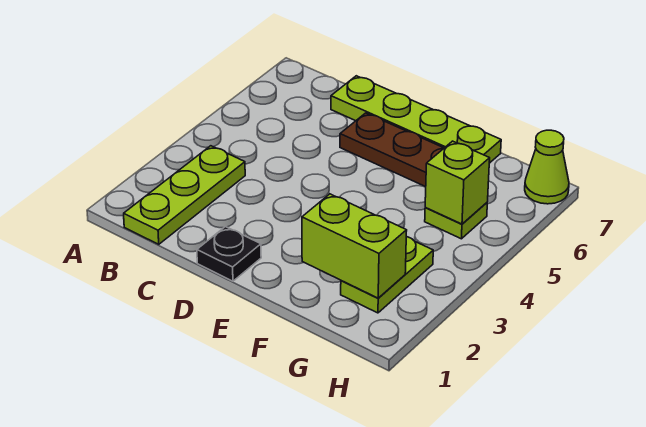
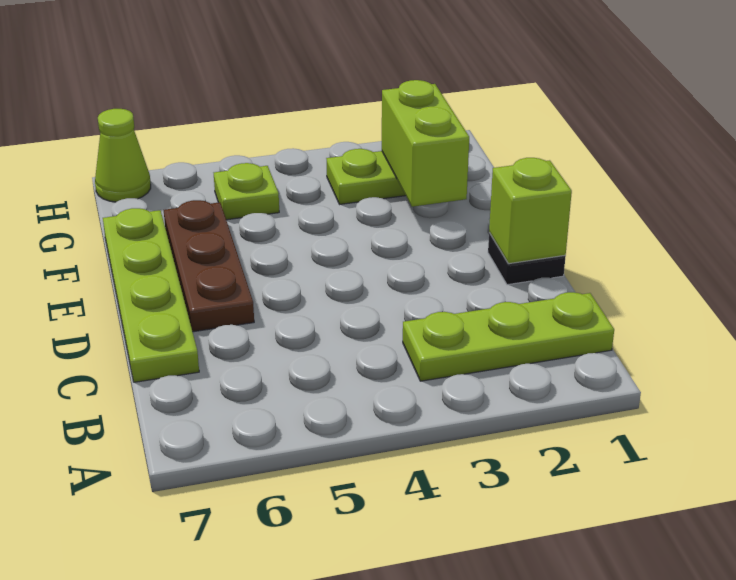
lime brick G5 level 2 -> lime brick D1 level 2

